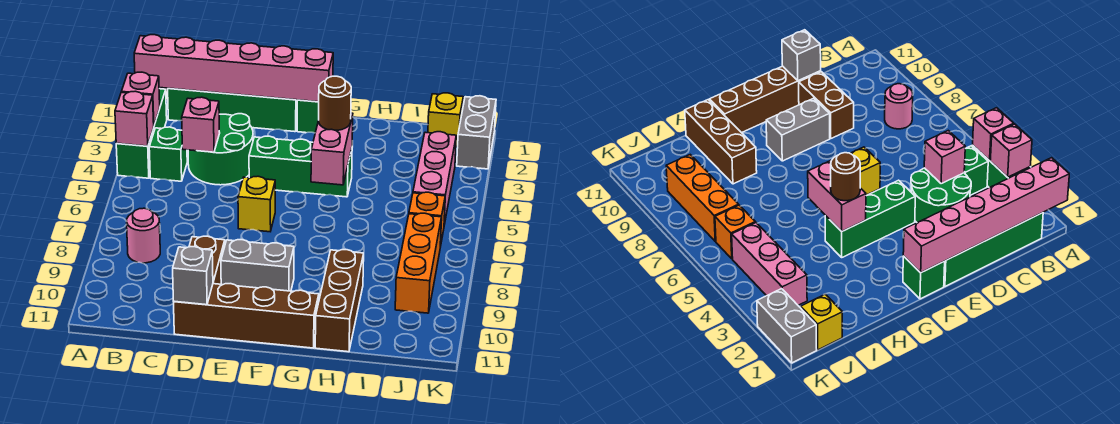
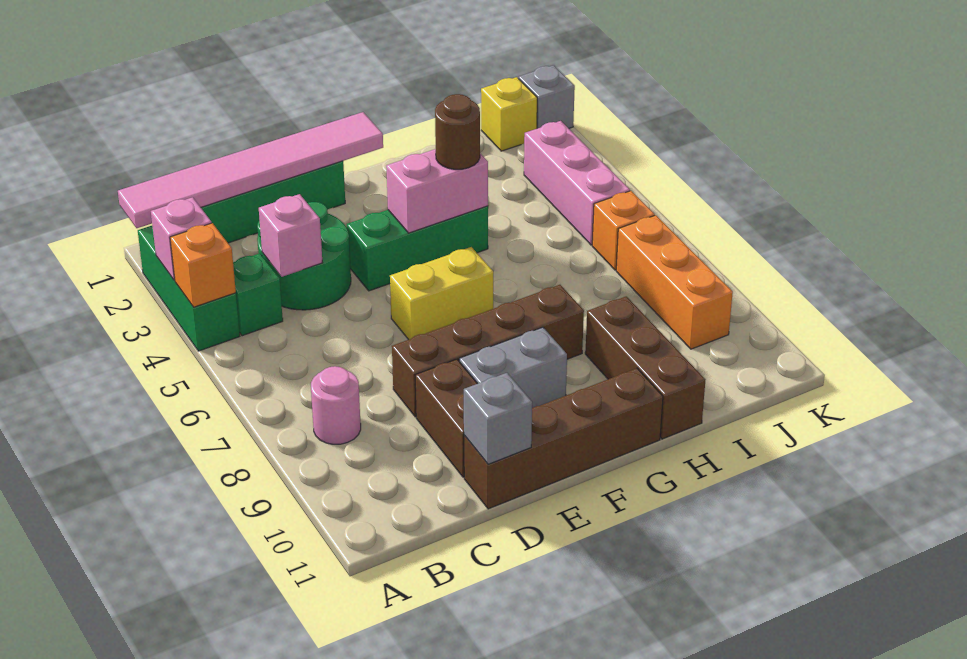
pink brick A1:F1 level 2 -> pink tile A1:F1 level 2
pink brick A4 level 2 -> orange brick A4 level 2
none -> brown brick D8:G8 level 1
yellow brick E6 level 1 -> yellow brick E6:F6 level 1
green brick F1 level 1 -> none
pink brick G4:G5 level 2 -> pink brick F4:G4 level 2
grey brick K1:K2 level 1 -> grey brick K1 level 1

